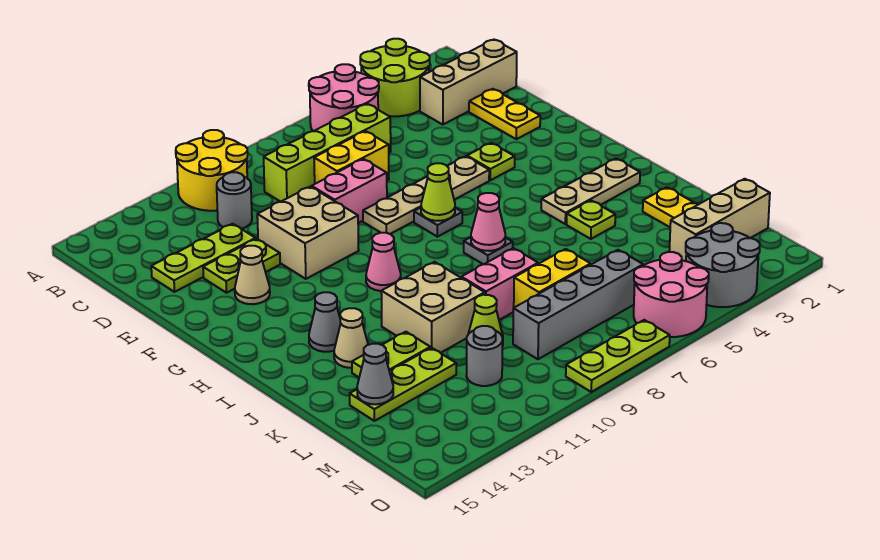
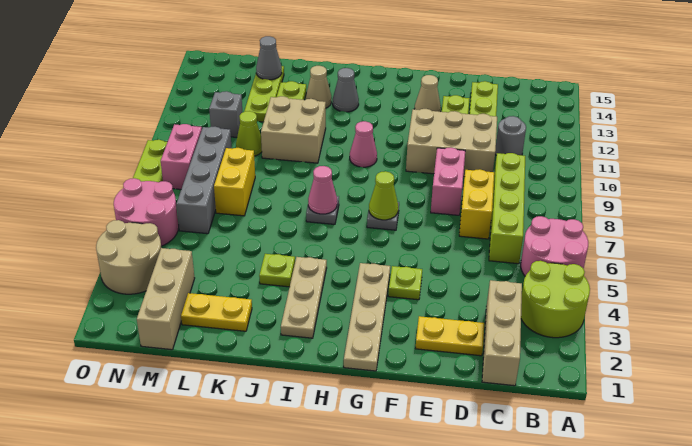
yellow round brick A10:B11 level 1 -> none
tan brick E10:F11 level 1 -> tan brick D10:F11 level 1
tan plate F5:F8 level 1 -> tan plate G1:G4 level 1
pink brick K8:K9 level 1 -> pink brick N8:N9 level 1
grey round brick M11 level 1 -> grey brick M11 level 1
grey round brick N3:O4 level 1 -> tan round brick N3:O4 level 1

